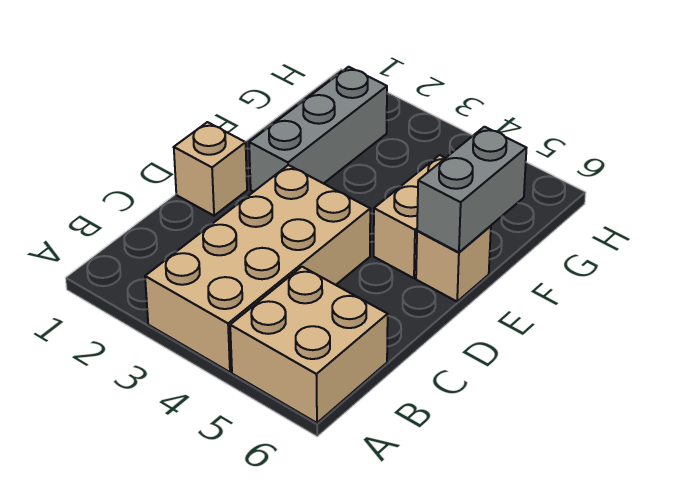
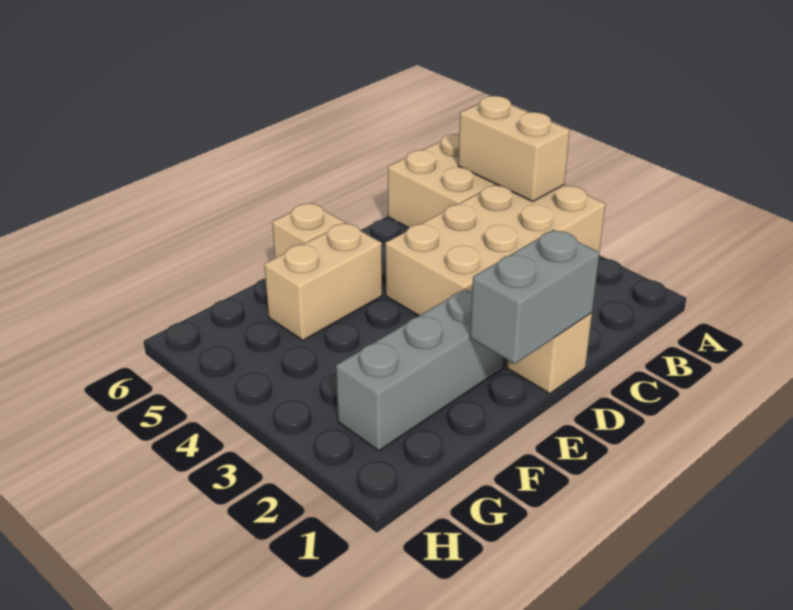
none -> tan brick A4:A5 level 2
grey brick E6:F6 level 2 -> grey brick D1:E1 level 2

